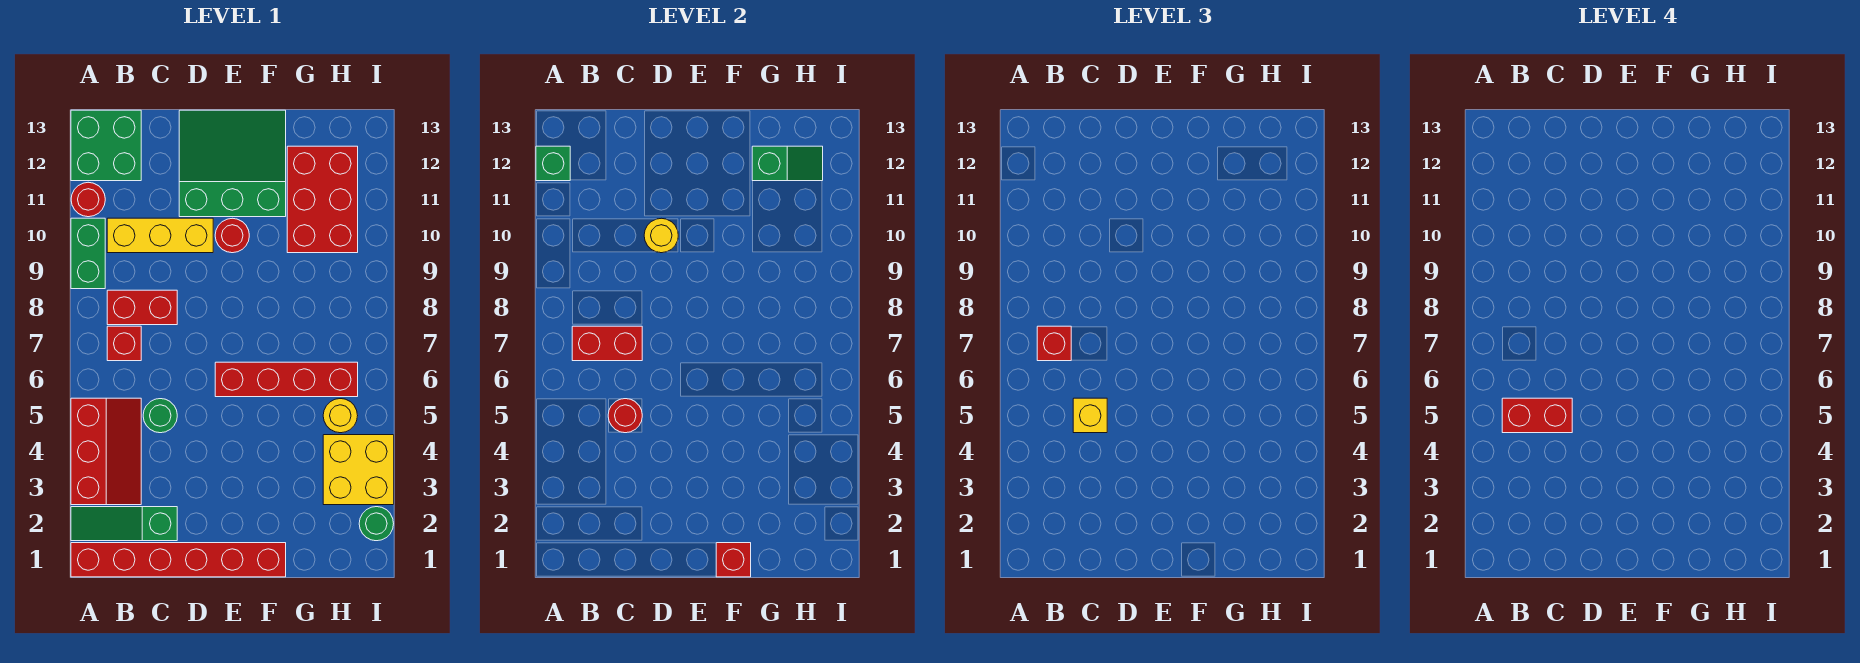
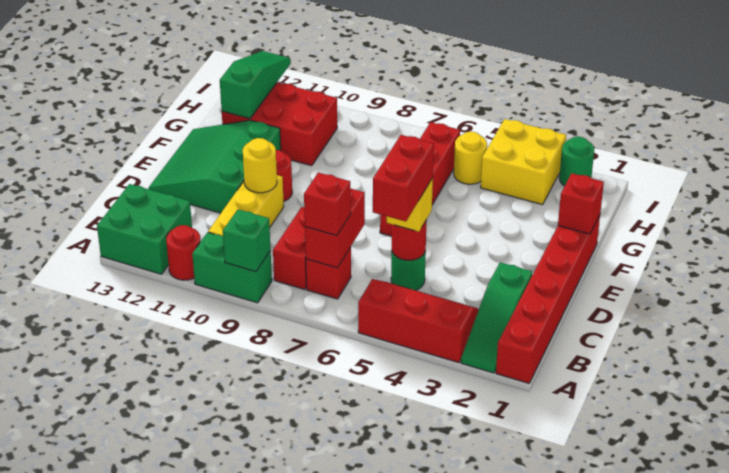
green brick A12 level 2 -> green brick A9 level 2
green slope G12:H12 level 2 top G -> green slope G12:I12 level 2 top G

